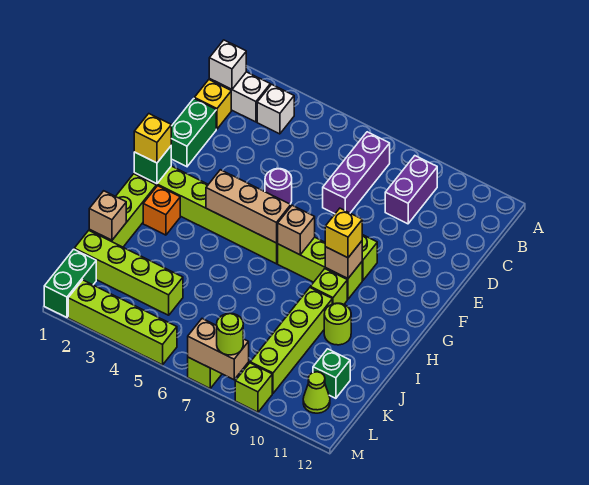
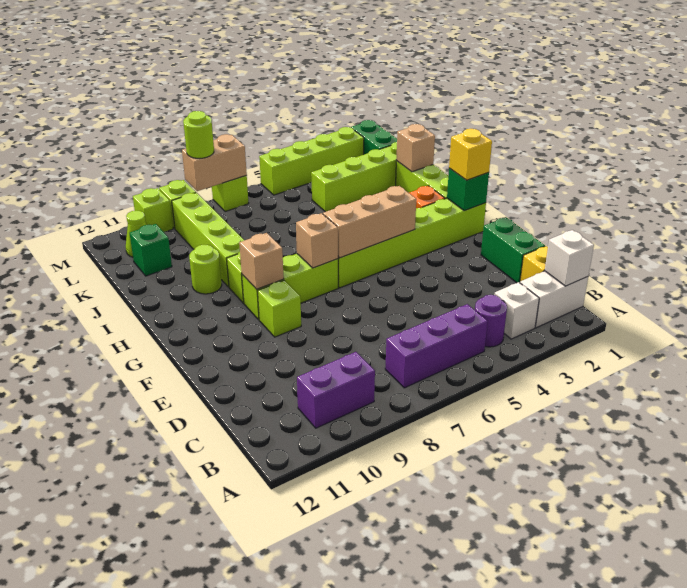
purple brick B7:D7 level 1 -> purple brick B5:B7 level 1
purple brick B9:C9 level 1 -> purple brick B9:B10 level 1
purple round brick E5 level 1 -> purple round brick B4 level 1
yellow brick G9 level 3 -> none
none -> lime brick M10 level 1

